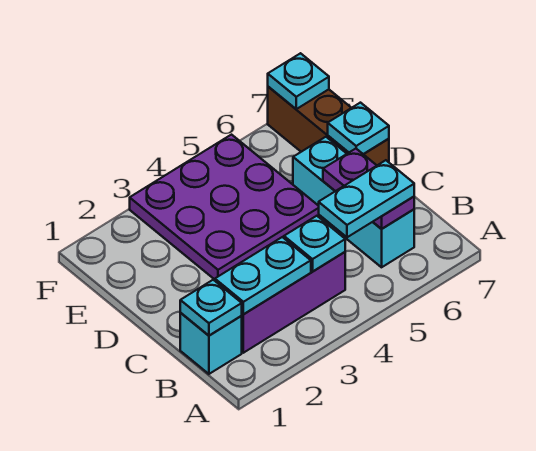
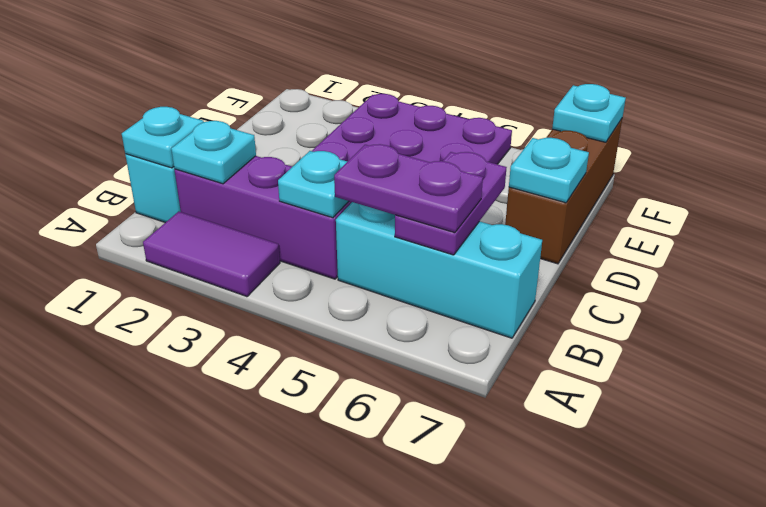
none -> purple tile A2:A3 level 1
cyan plate B2:B3 level 2 -> cyan plate B2 level 2
cyan plate B5:B6 level 3 -> purple plate B5:B6 level 3
cyan brick B6:D6 level 1 -> cyan brick B5:B7 level 1

